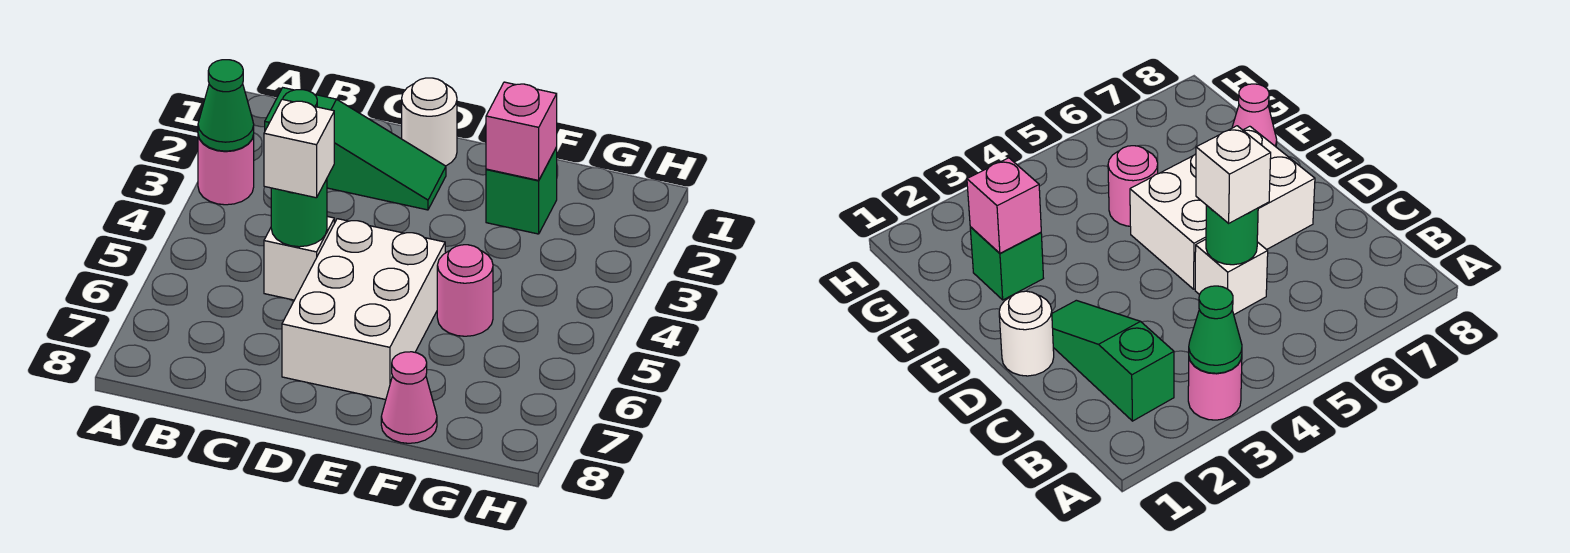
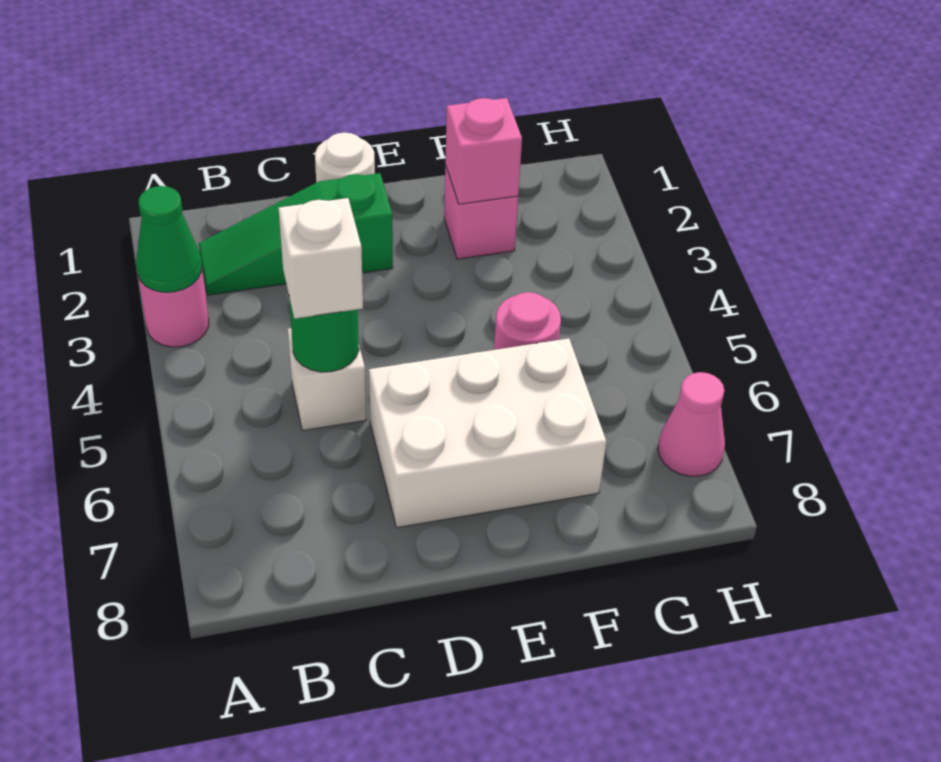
green slope B2:D2 level 1 top B -> green slope B2:D2 level 1 top D
white brick D5:E7 level 1 -> white brick D6:F7 level 1
green brick F2 level 1 -> pink brick F2 level 1
pink cone F8 level 1 -> pink cone H7 level 1

